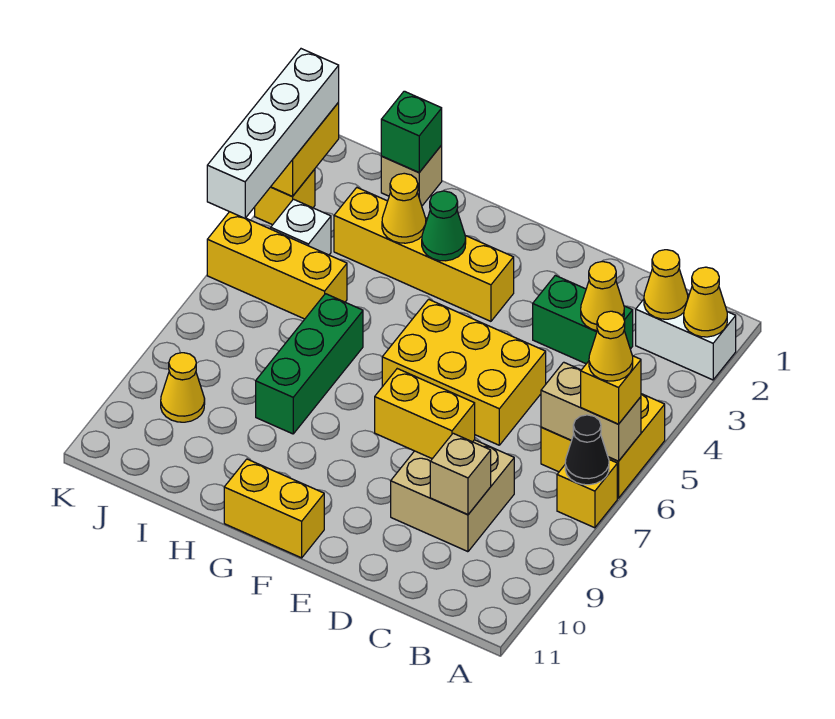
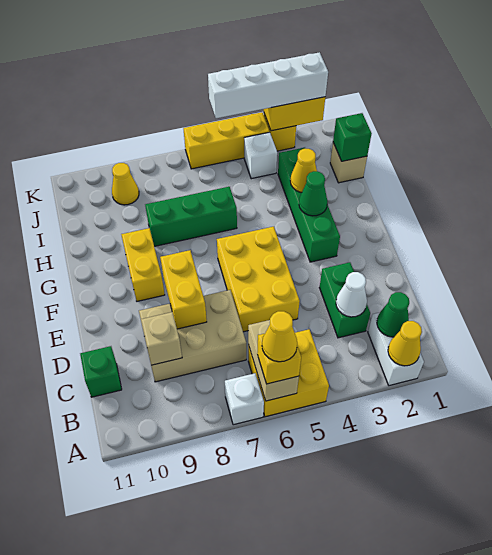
yellow brick A7 level 1 -> white brick A7 level 1
black cone A7 level 2 -> none
yellow cone B2 level 2 -> green cone B2 level 2
yellow cone C3 level 2 -> white cone C3 level 2
tan brick C8:D9 level 1 -> tan brick C7:D9 level 1
none -> green brick C11 level 1
yellow brick F3:I3 level 1 -> green brick F3:I3 level 1
yellow brick F11:G11 level 1 -> yellow brick F9:G9 level 1
yellow brick I5:K5 level 1 -> yellow brick K4:K6 level 1

